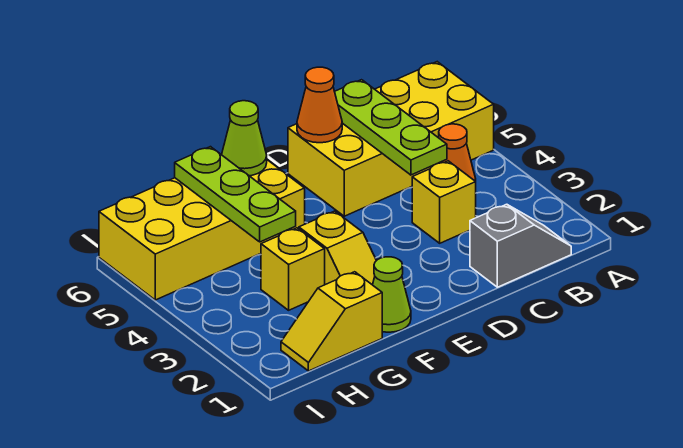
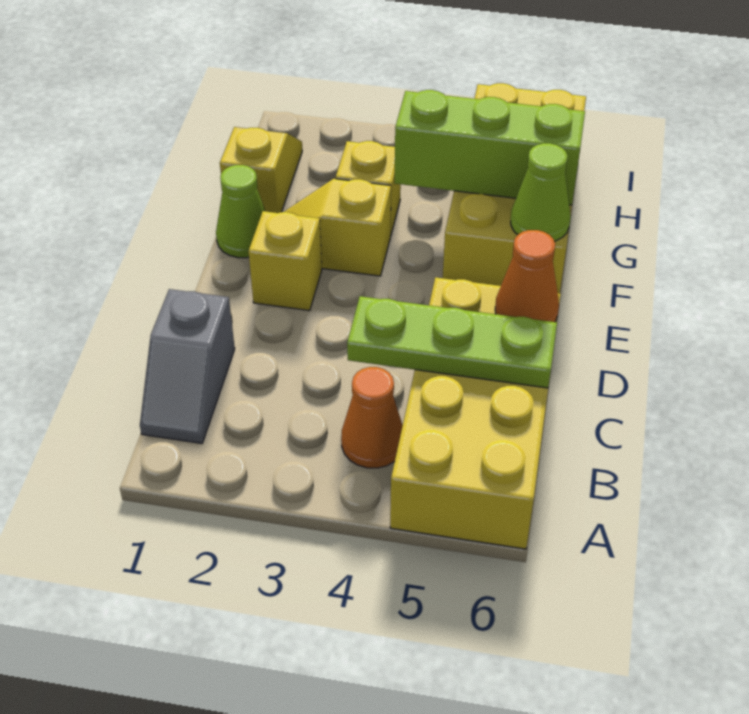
yellow brick C3 level 1 -> yellow brick E2 level 1
lime plate G4:G6 level 2 -> lime brick G4:G6 level 2

